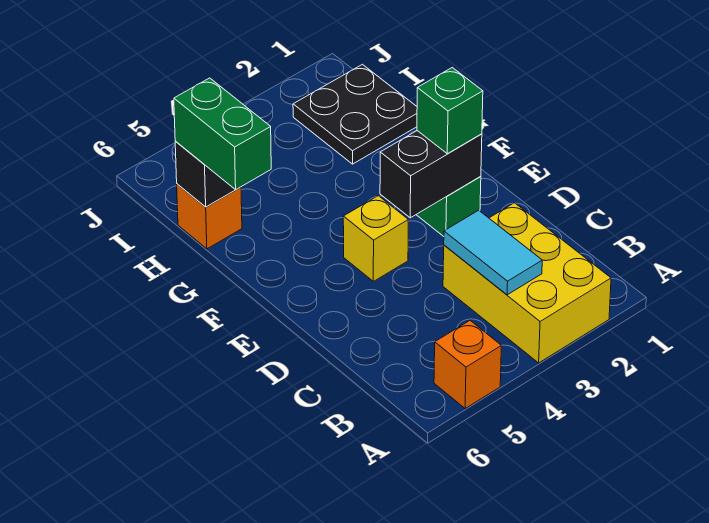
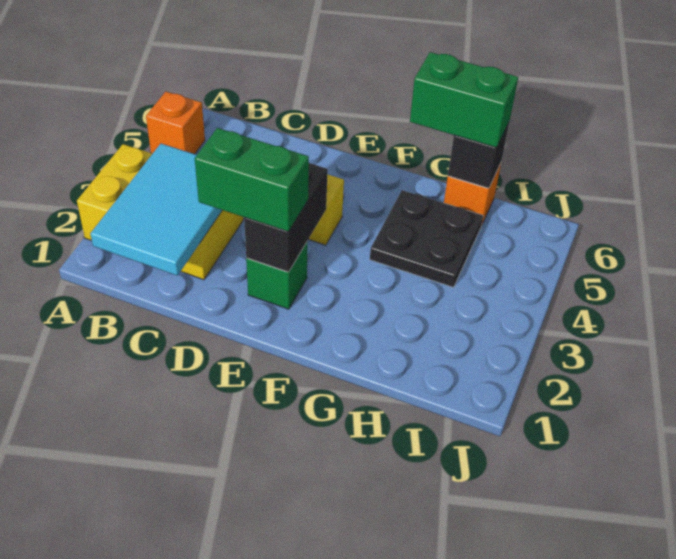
cyan tile B3:C3 level 2 -> cyan tile B1:C3 level 2
green brick E2 level 3 -> green brick D2:E2 level 3
black plate H1:I2 level 1 -> black plate G4:H5 level 1

